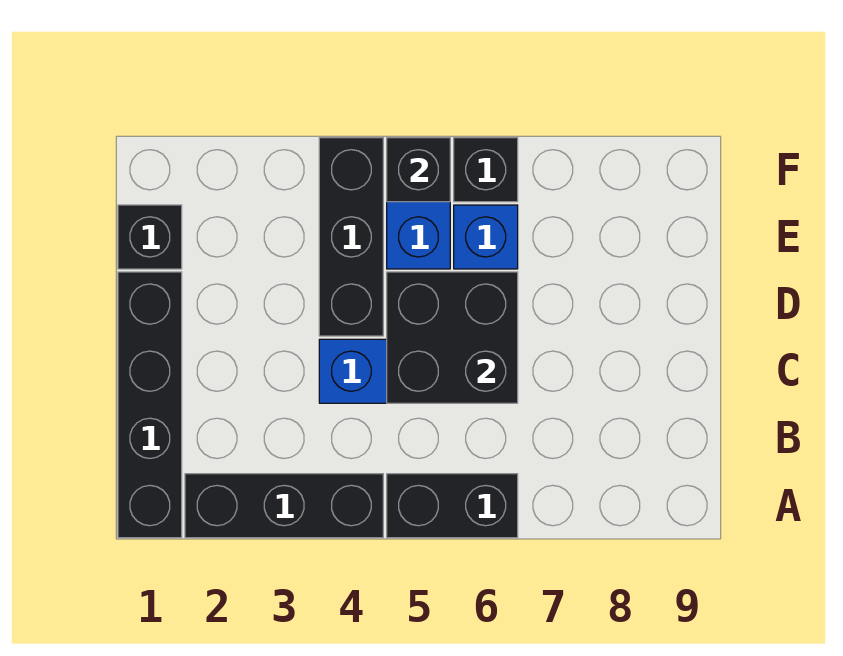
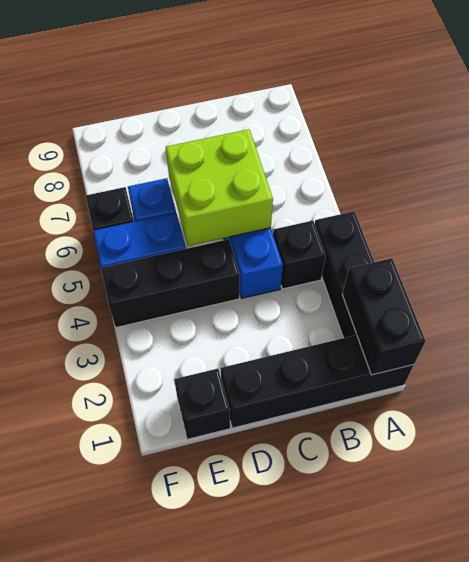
black brick A5:A6 level 1 -> black brick A1:A2 level 2
black brick C5:D6 level 2 -> lime brick C5:D6 level 2
black brick F5 level 2 -> black brick B4 level 1

